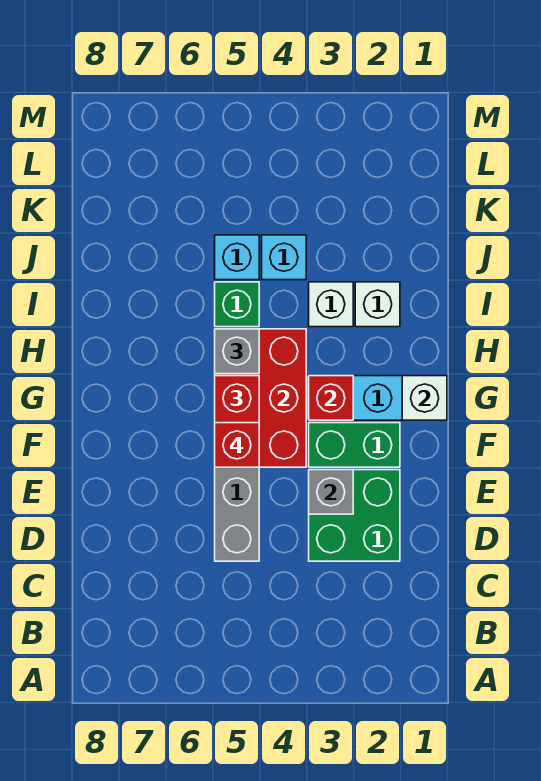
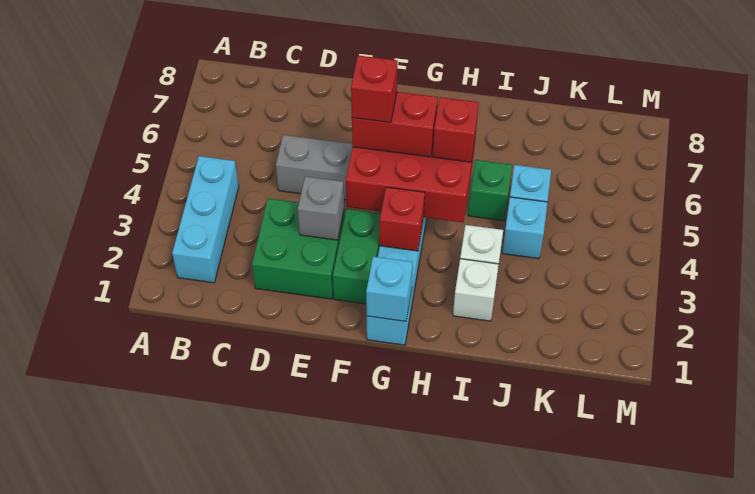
none -> cyan brick B2:B4 level 1
white brick G1 level 2 -> cyan brick G1 level 2
grey brick H5 level 3 -> red brick H5 level 3

